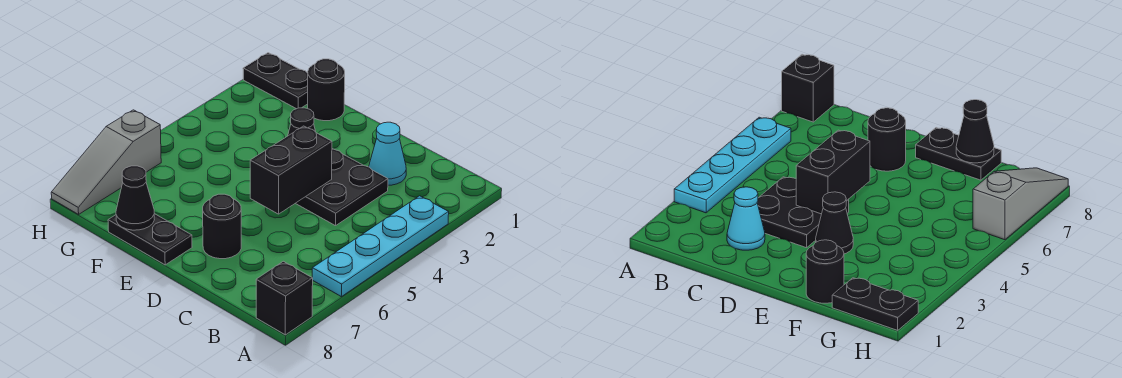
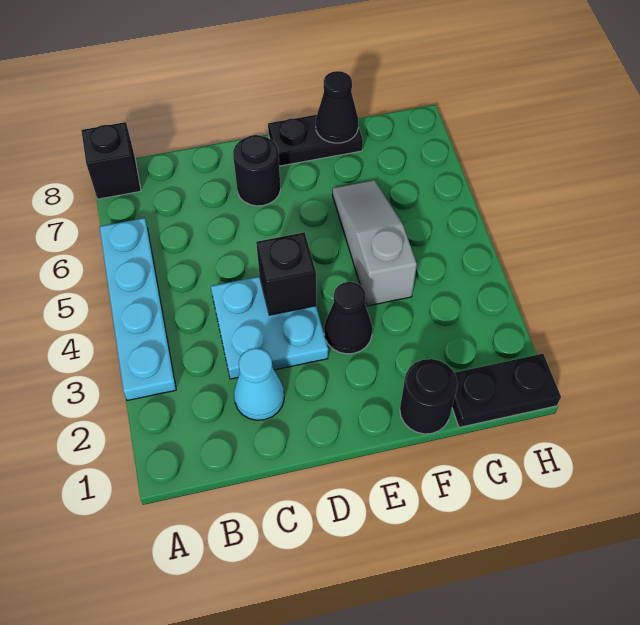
black plate C3:D4 level 1 -> cyan plate C3:D4 level 1
black brick D4:D5 level 2 -> black brick D4 level 2
grey slope H6:H8 level 1 top 6 -> grey slope F4:F6 level 1 top 4

